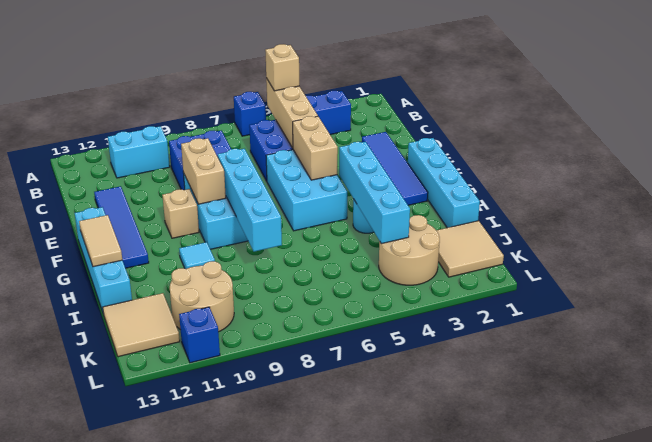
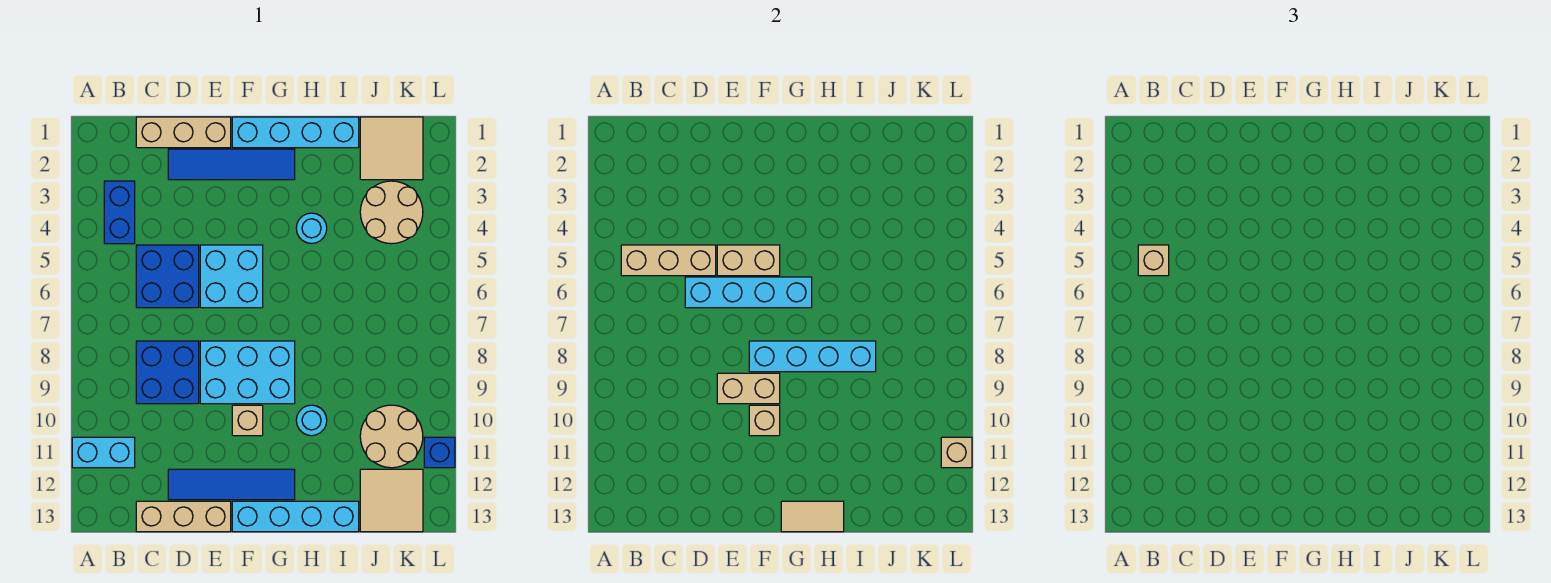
blue brick A6 level 1 -> none
cyan brick B10:B11 level 1 -> cyan brick A11:B11 level 1
none -> tan brick C1:E1 level 1
none -> tan brick C13:E13 level 1
cyan brick E5:G6 level 1 -> cyan brick E5:F6 level 1
none -> tan brick F10 level 2
cyan brick G4:J4 level 2 -> cyan brick D6:G6 level 2
cyan tile H10 level 1 -> cyan round brick H10 level 1
none -> tan brick L11 level 2

